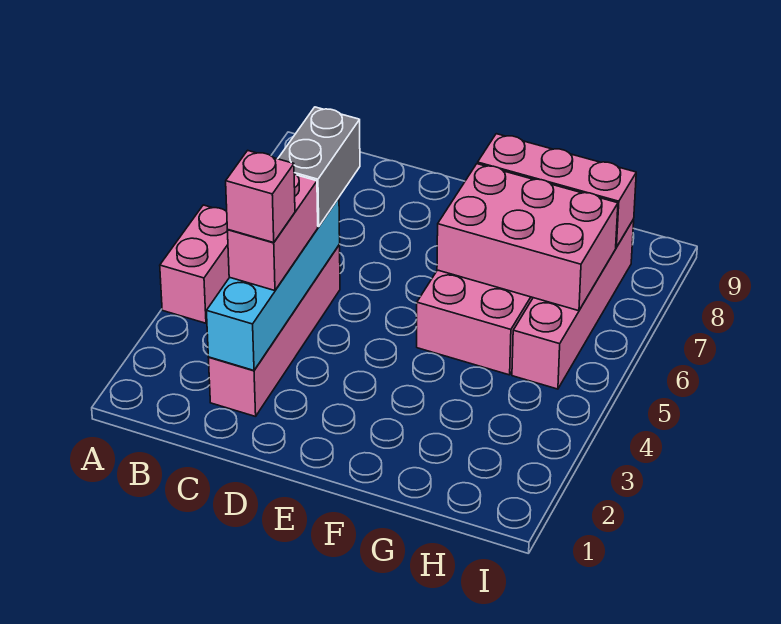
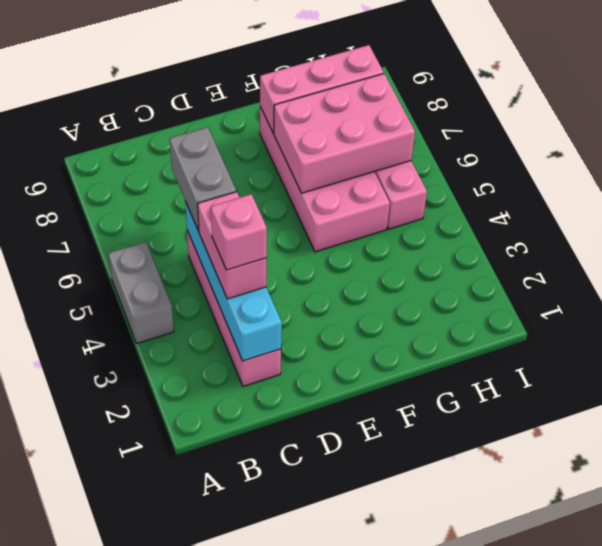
pink brick A4:A5 level 1 -> grey brick A4:A5 level 1

